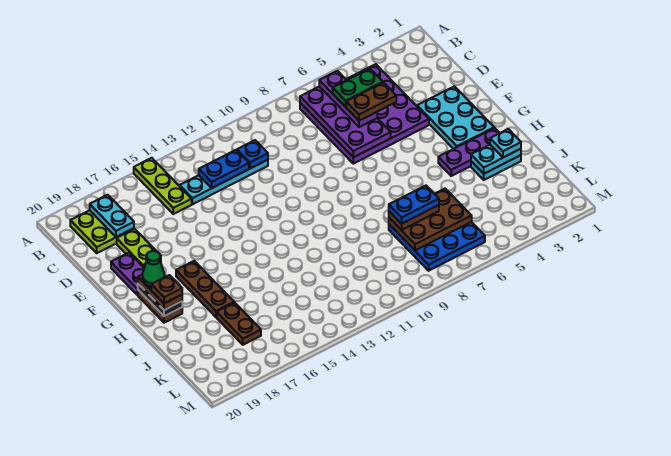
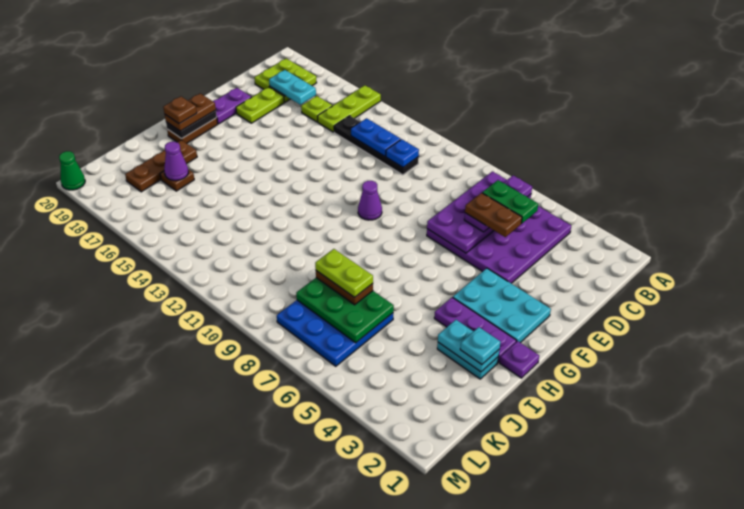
cyan plate B18:C18 level 2 -> cyan plate C17:C18 level 2
cyan plate C11:C14 level 1 -> black plate C11:C14 level 1
none -> lime plate C16 level 1
cyan plate E2:G3 level 1 -> cyan plate F2:G4 level 1
none -> purple cone F10 level 1
brown plate G17:I17 level 1 -> brown plate I18:K18 level 1
green cone G19 level 4 -> green cone M20 level 1
none -> purple plate H1 level 1
brown plate J6:K8 level 2 -> green plate J6:K8 level 2
blue plate J7:J8 level 4 -> lime plate J7:J8 level 4
brown plate J17:K17 level 1 -> brown plate J17 level 1
none -> purple cone J17 level 2

